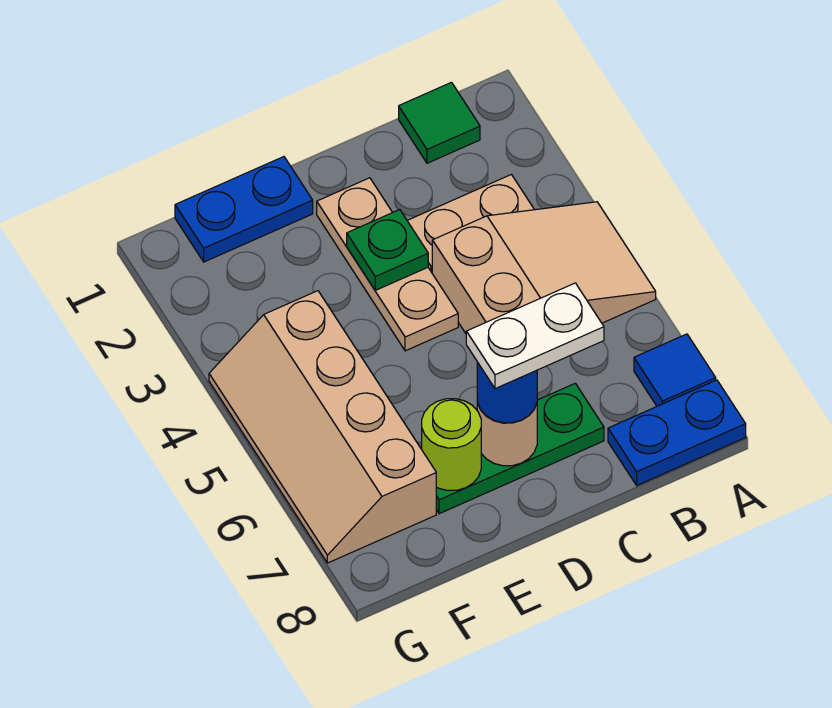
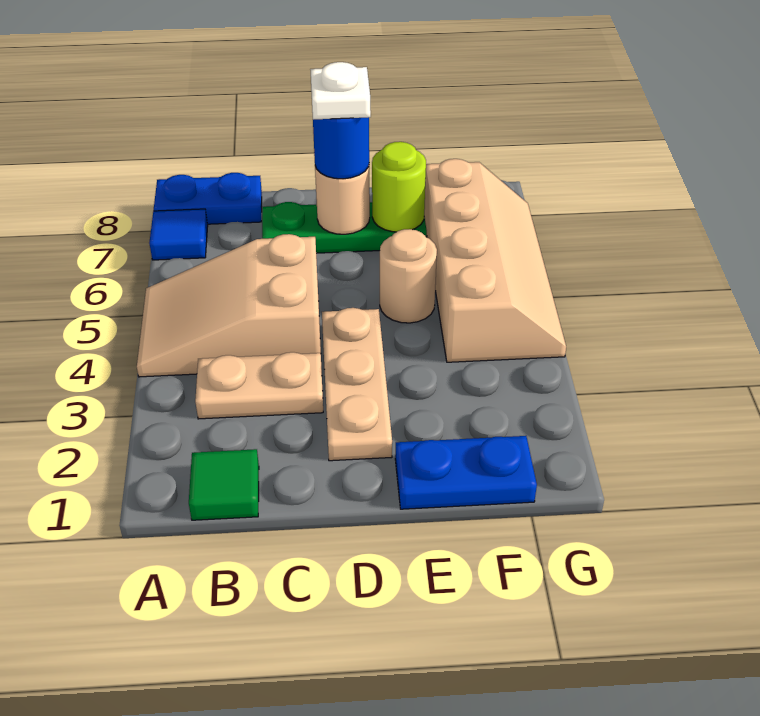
white plate C7:D7 level 4 -> white plate D7 level 4
green plate D3 level 2 -> none
none -> tan round brick E5 level 1

